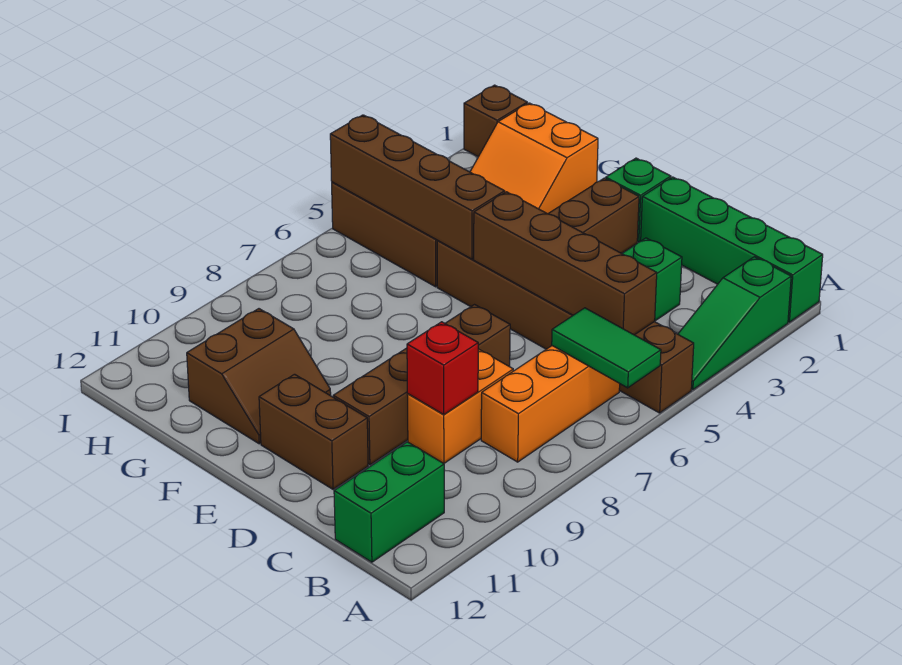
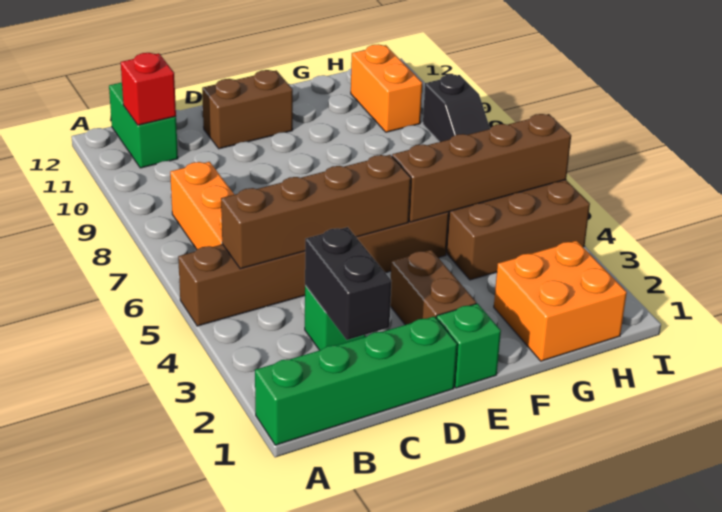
green slope A2:A4 level 1 top 2 -> none
green tile A6:B6 level 2 -> none
none -> black brick C2:C3 level 2
orange brick C8:C9 level 1 -> orange brick H10:H11 level 1
red brick C9 level 2 -> red brick B11 level 2
brown brick D7:D10 level 1 -> none
brown slope F10:G11 level 1 top G -> none
orange slope G1:H2 level 1 top 1 -> orange brick G1:H2 level 1
brown brick I1 level 1 -> none
none -> black slope I8:I9 level 1 top 9

